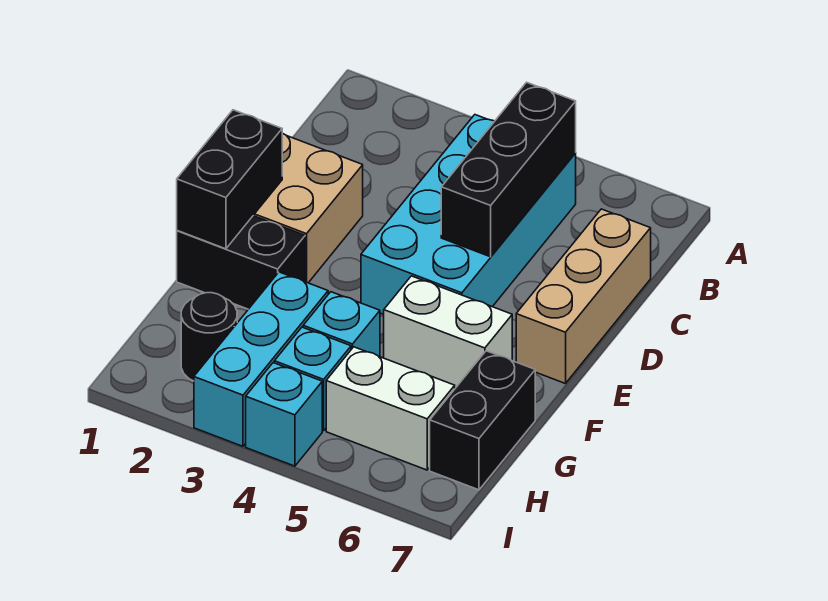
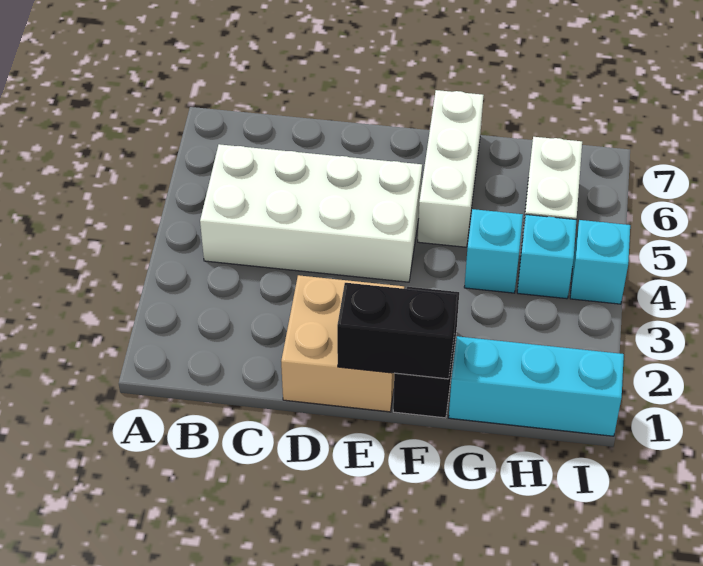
cyan brick B4:E5 level 1 -> white brick B4:E5 level 1
black brick B5:D5 level 2 -> none
tan brick C7:E7 level 1 -> none
white brick F5:F6 level 1 -> white brick F5:F7 level 1
cyan brick G3:I3 level 1 -> cyan brick G1:I1 level 1
black brick G7:H7 level 1 -> none
black round brick H2 level 1 -> none

